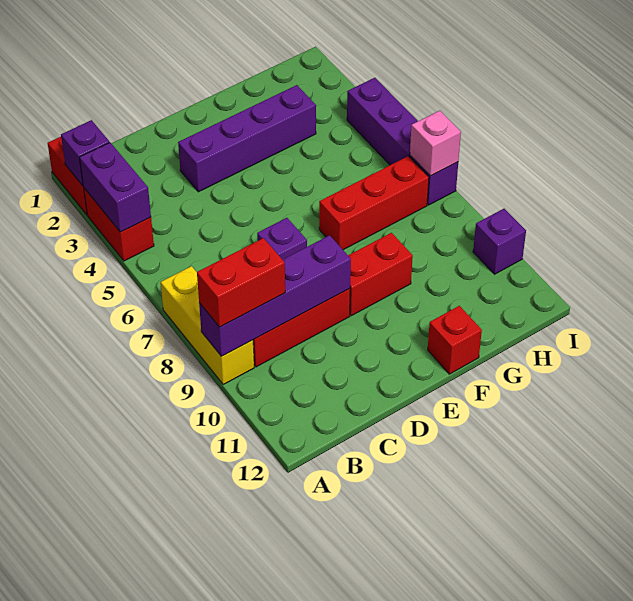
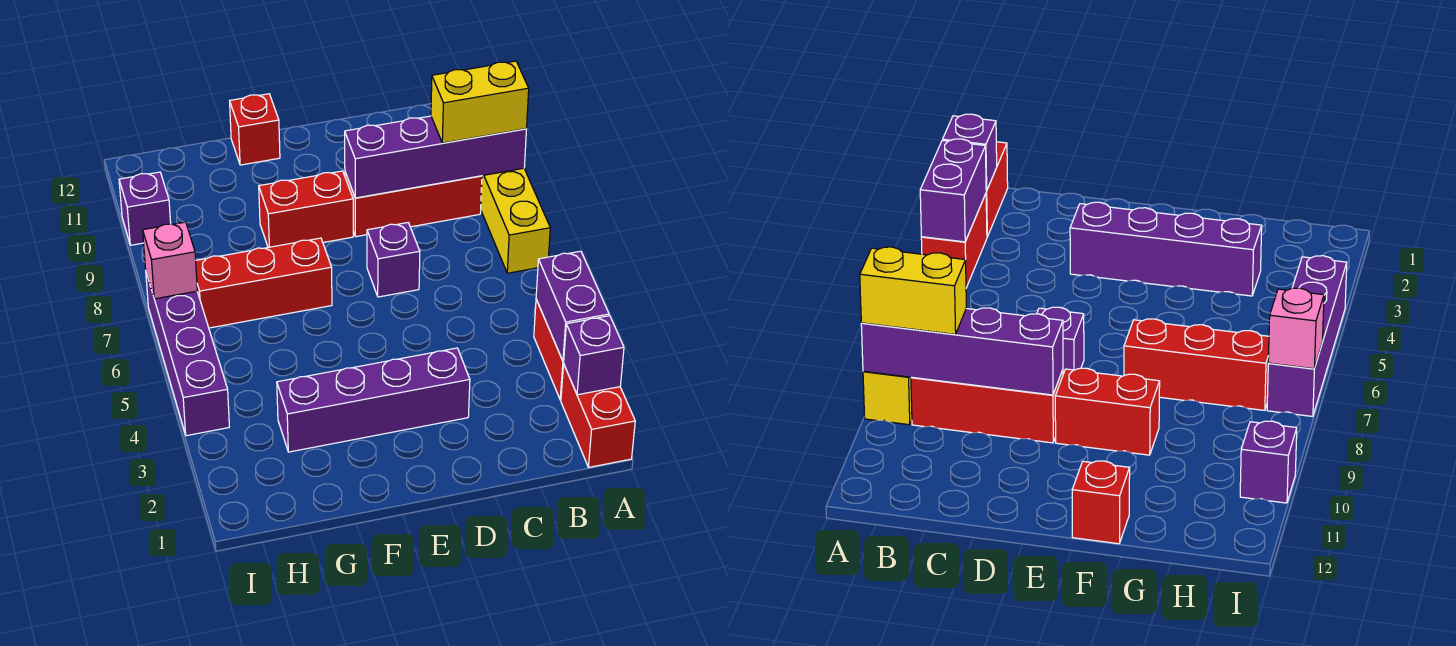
red brick A9:B9 level 3 -> yellow brick A9:B9 level 3

